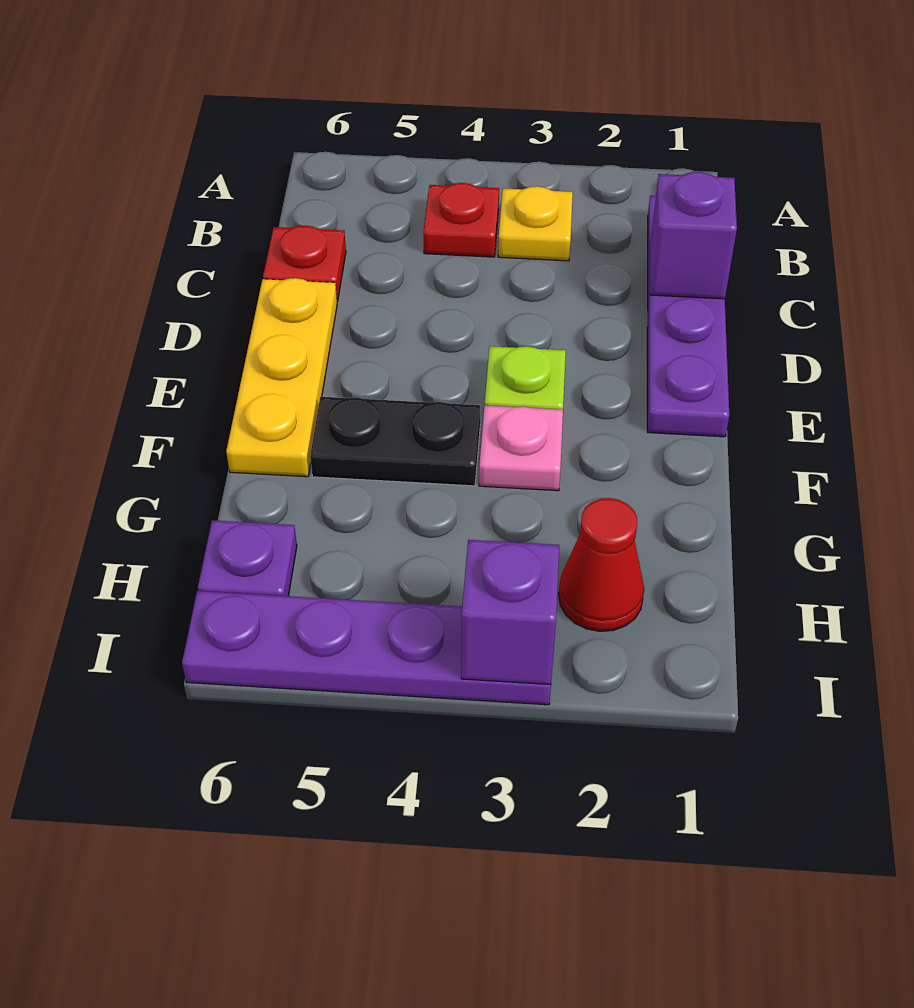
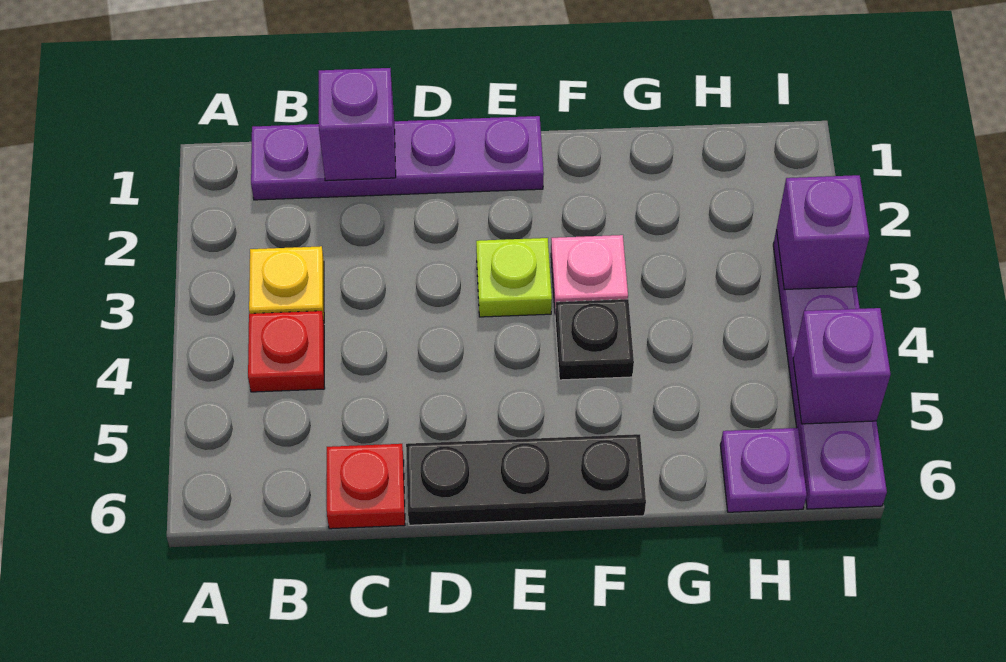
yellow plate D6:F6 level 1 -> black plate D6:F6 level 1
black plate F4:F5 level 1 -> black plate F4 level 1
red cone H2 level 1 -> none
none -> purple brick I5 level 2

